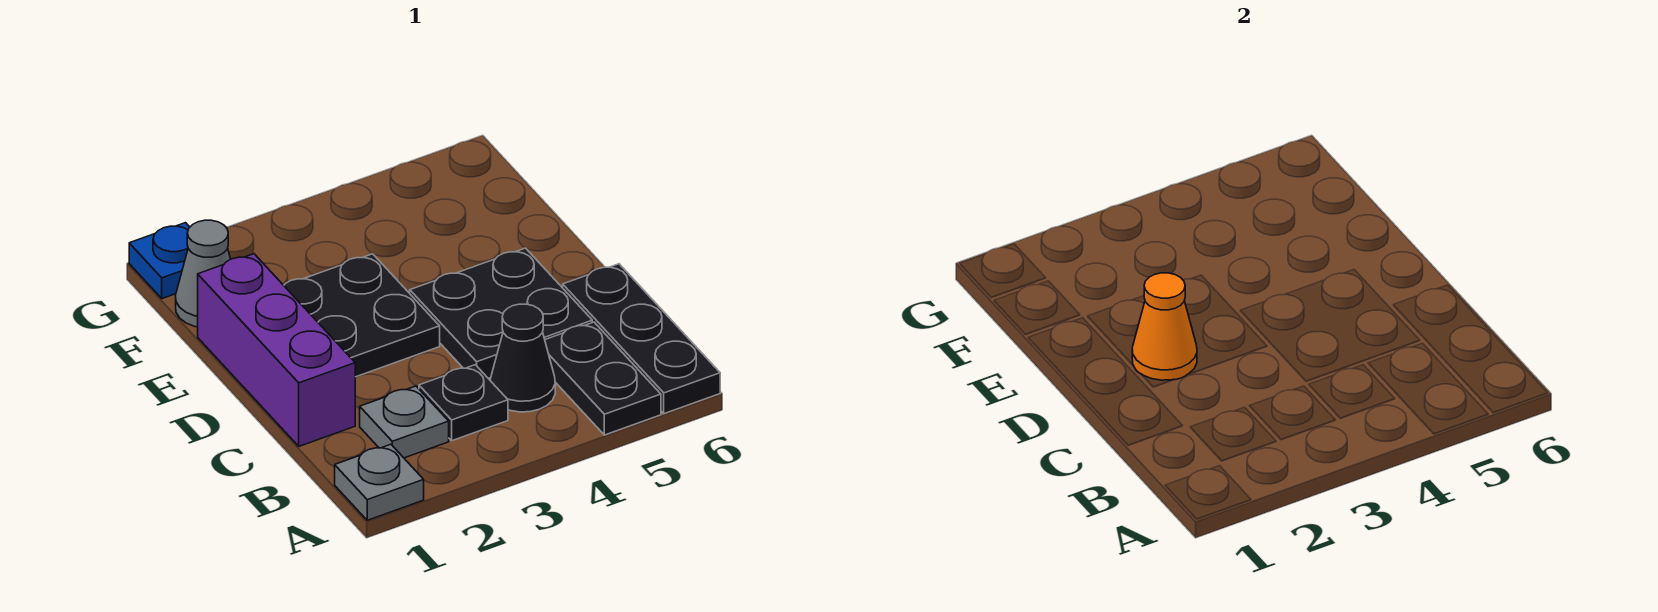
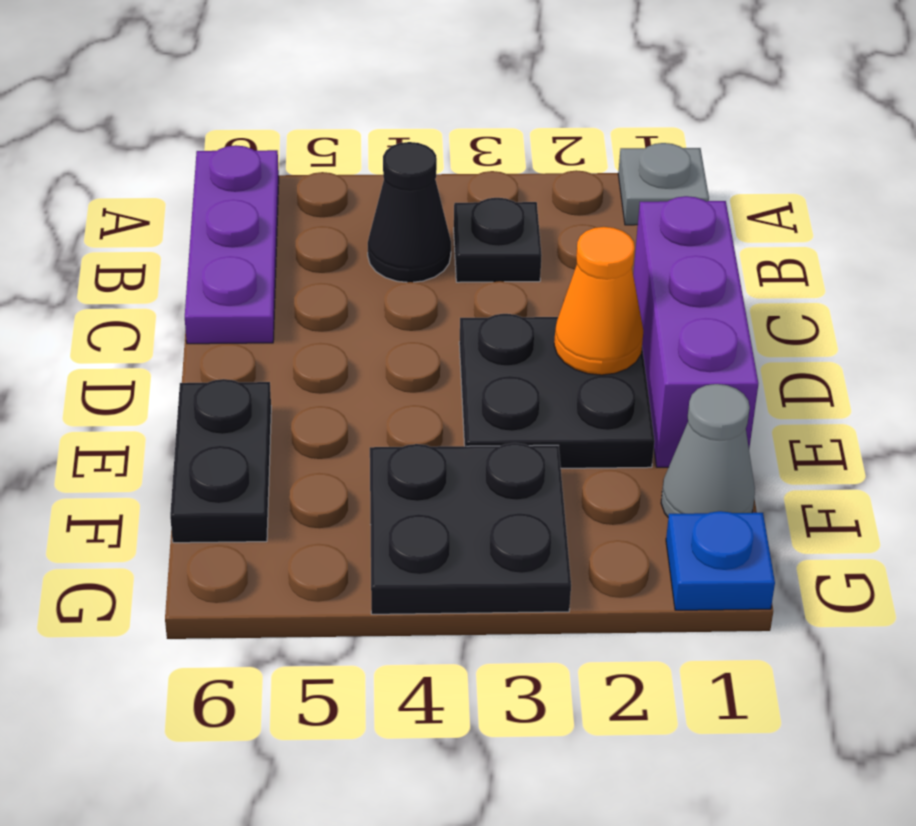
black plate A5:B5 level 1 -> black plate E6:F6 level 1
black plate A6:C6 level 1 -> purple plate A6:C6 level 1
grey plate B2 level 1 -> none
black plate C4:D5 level 1 -> black plate F3:G4 level 1

